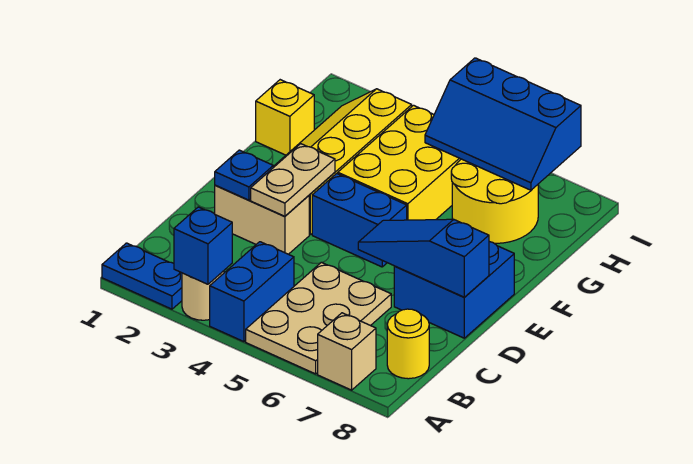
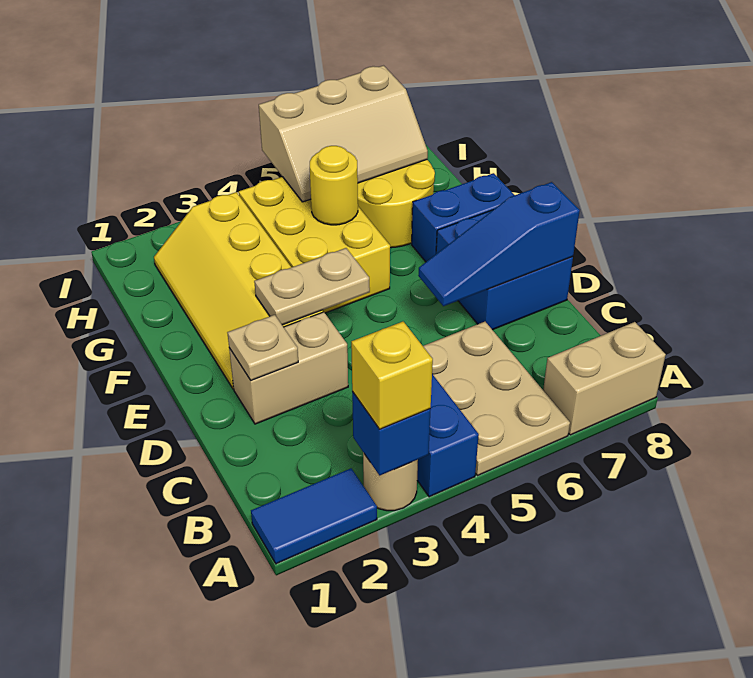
blue plate A1:A2 level 1 -> blue tile A1:A2 level 1
tan brick A7 level 1 -> tan brick A7:A8 level 1
yellow round brick B8 level 1 -> yellow round brick G5 level 2
blue plate D2 level 2 -> tan plate D2 level 2
tan plate D3:E3 level 2 -> tan plate E3:E4 level 2
blue brick E4:E5 level 1 -> blue brick F7:F8 level 1
yellow brick G1 level 1 -> yellow brick A3 level 3
blue slope H5:I7 level 2 top I -> tan slope H5:I7 level 2 top I

